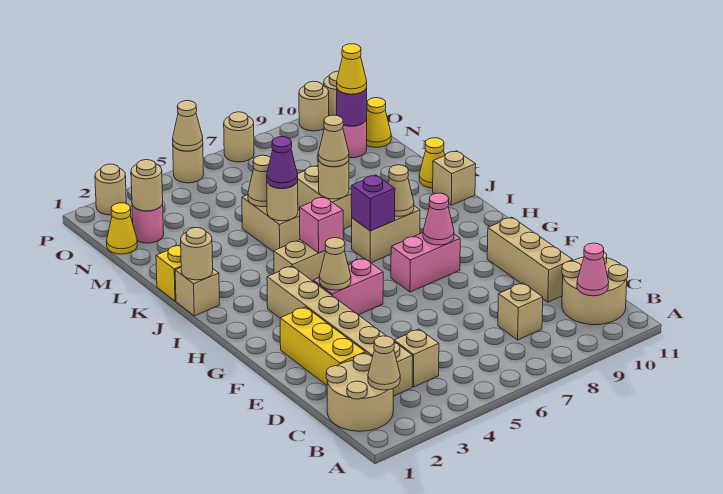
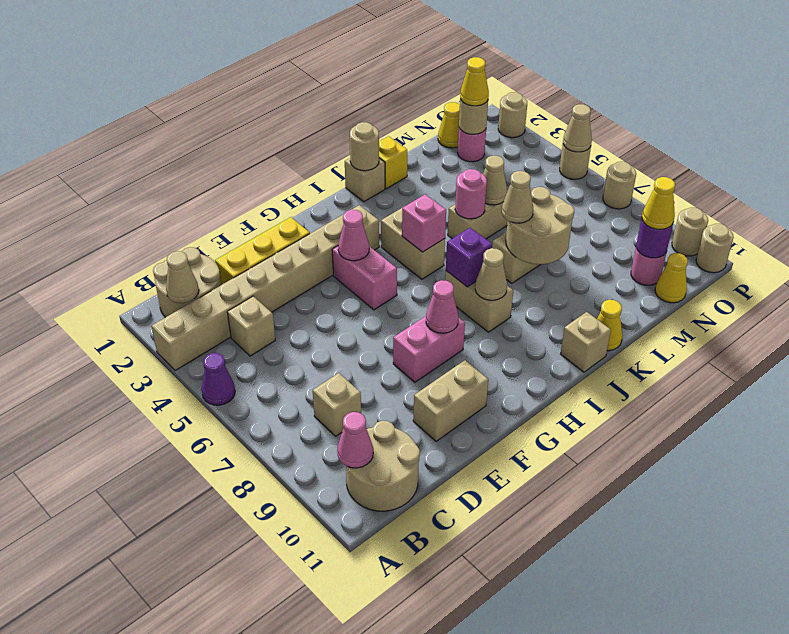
tan brick C3:H3 level 1 -> tan brick A3:H3 level 1
tan brick D10:F10 level 1 -> tan brick E10:F10 level 1
tan cone G4 level 2 -> pink cone G4 level 2
pink brick G7:G8 level 1 -> pink brick F8:G8 level 1
tan round brick K5 level 2 -> pink round brick K5 level 2
purple cone K5 level 3 -> purple cone A5 level 1
tan round brick K7 level 2 -> tan round brick K7:L8 level 2
none -> yellow cone N2 level 3

